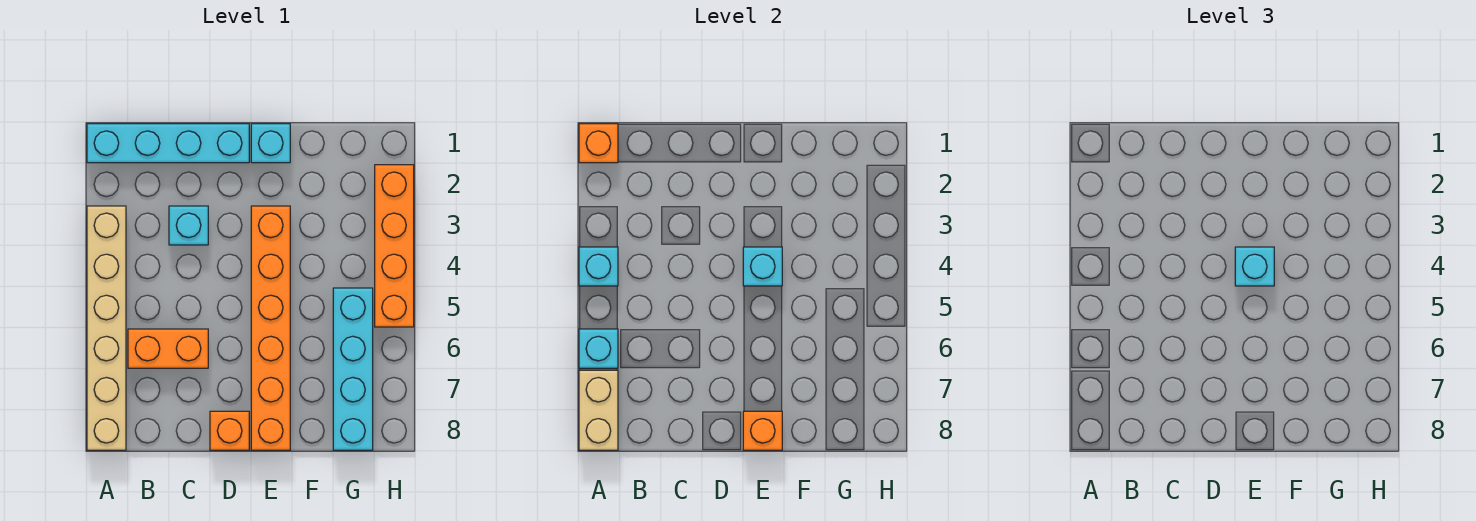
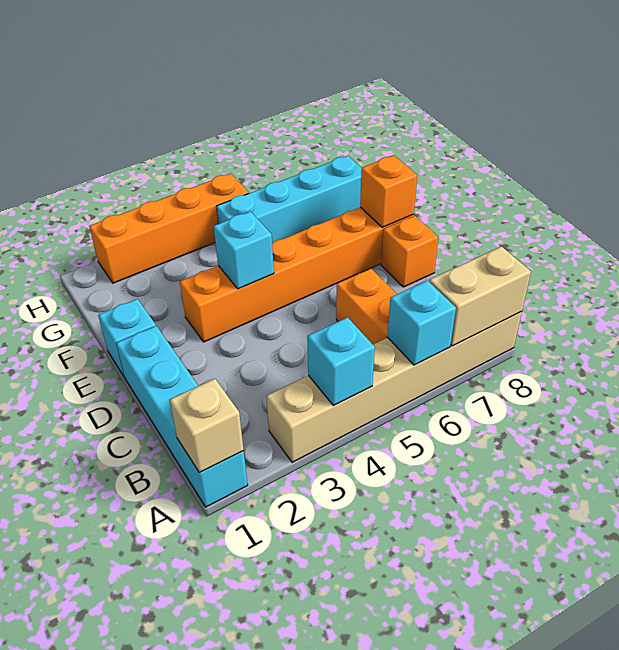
orange brick A1 level 2 -> tan brick A1 level 2
cyan brick C3 level 1 -> none
cyan brick E4 level 3 -> none

